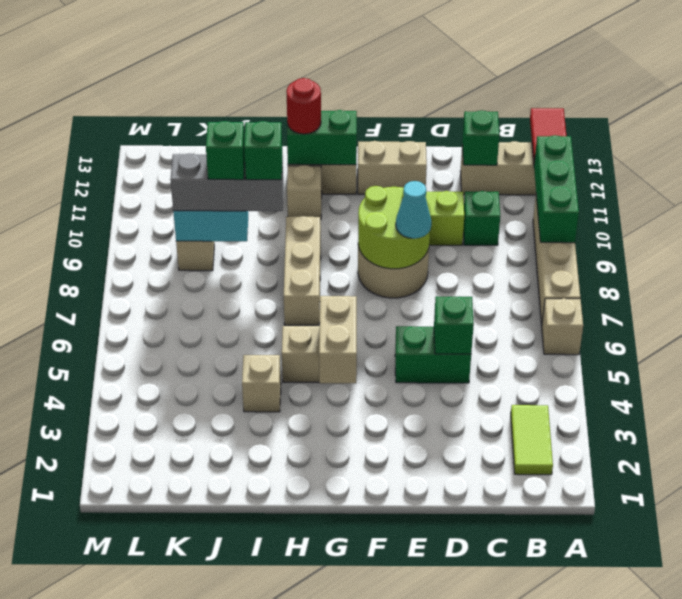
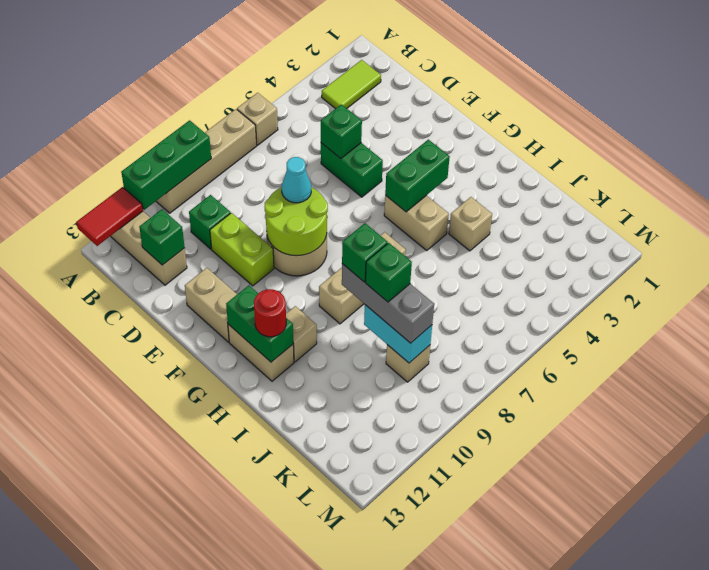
tan brick G4:G5 level 2 -> green brick G4:G5 level 2

